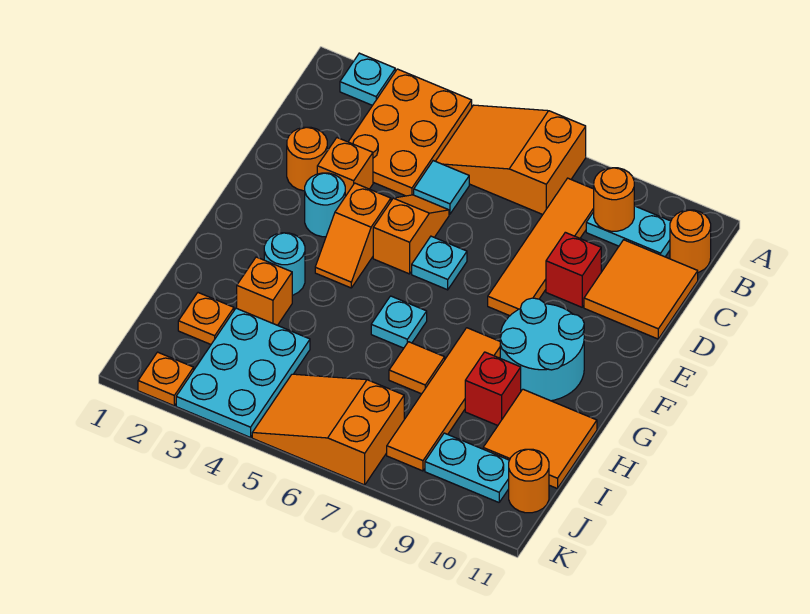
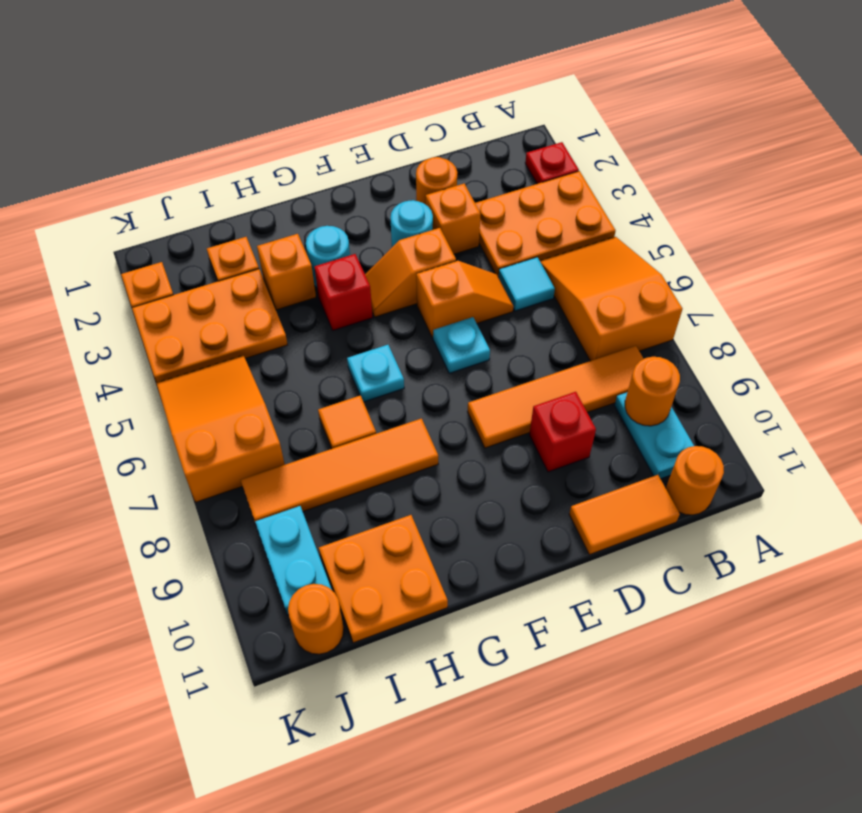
cyan plate A2 level 1 -> red plate A2 level 1
orange tile C10:D11 level 1 -> orange tile C11:D11 level 1
cyan round brick F9:G10 level 1 -> none
red brick H9 level 1 -> red brick G4 level 1
orange tile H10:I11 level 1 -> orange plate H10:I11 level 1
cyan plate I3:K4 level 1 -> orange plate I3:K4 level 1

